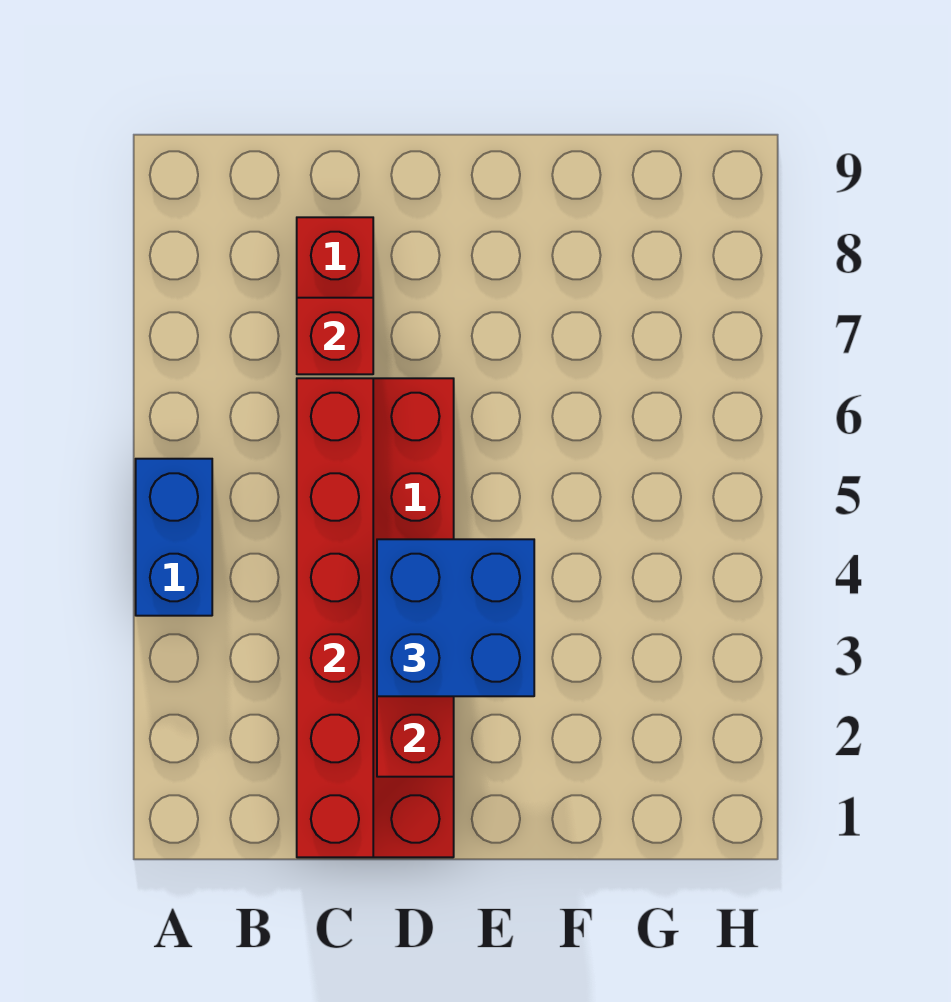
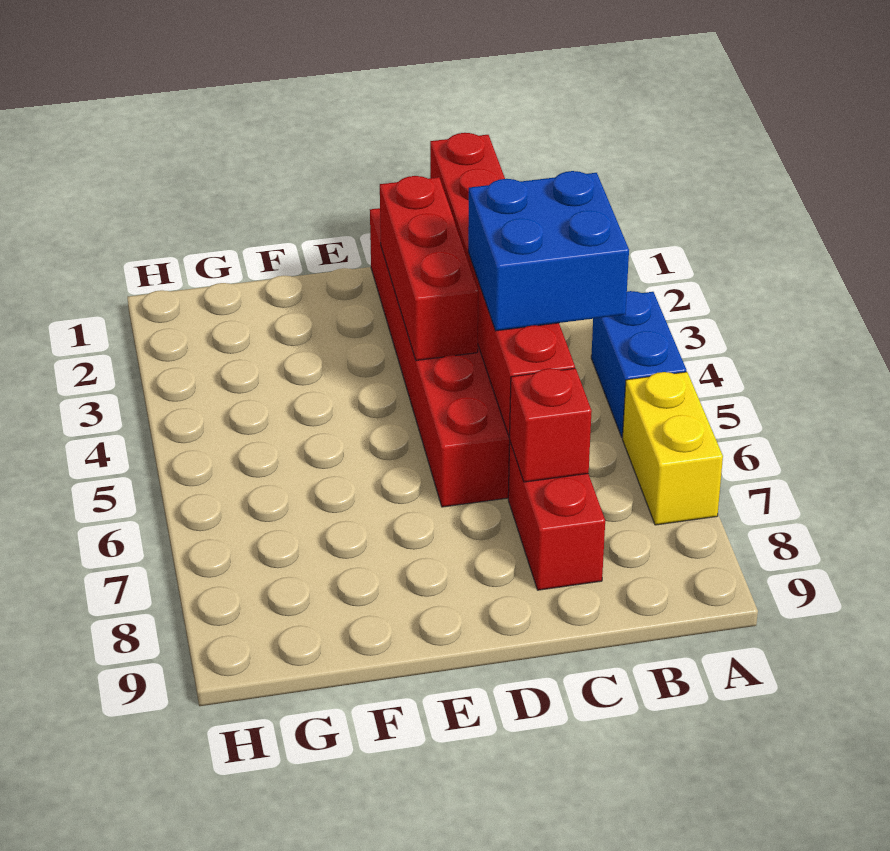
none -> yellow brick A6:A7 level 1
blue brick D3:E4 level 3 -> blue brick B4:C5 level 3

